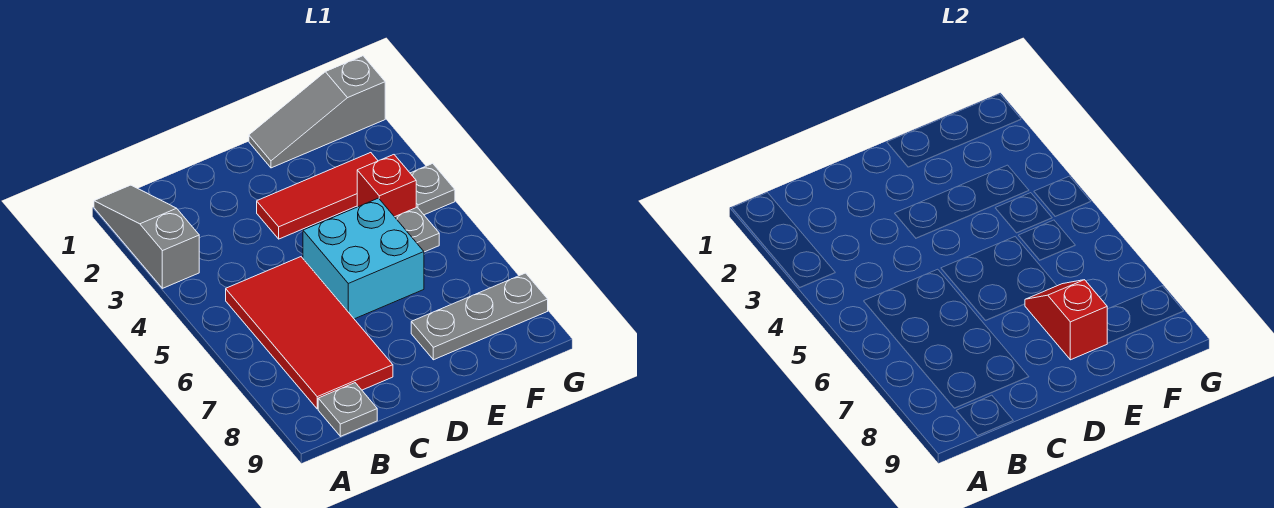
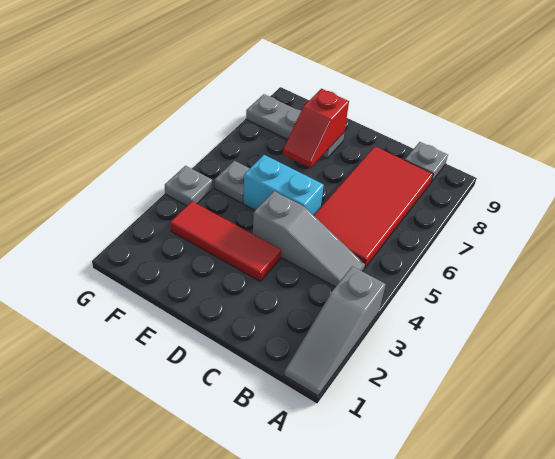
cyan brick D5:E6 level 1 -> cyan brick D5:E5 level 1
grey slope E1:G1 level 1 top G -> grey slope B4:D4 level 1 top D
red brick F4 level 1 -> none

